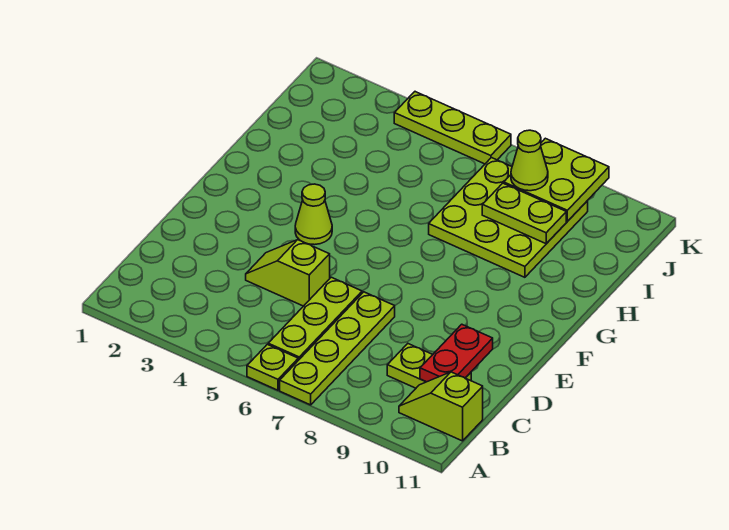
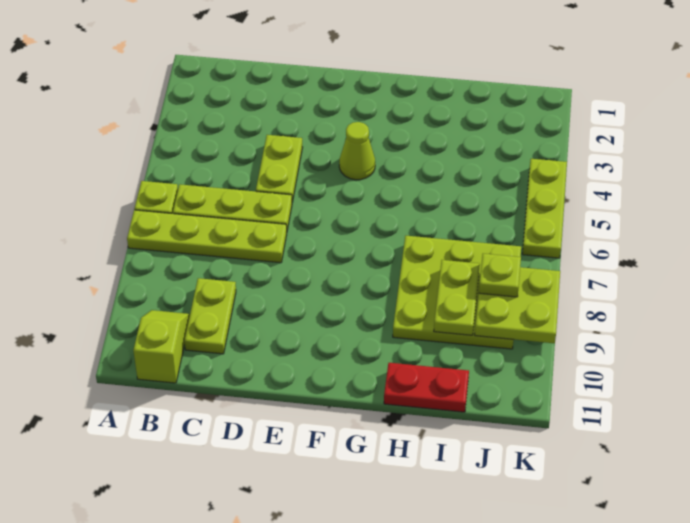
red plate C10:D10 level 2 -> red plate H11:I11 level 1
lime slope D4:D5 level 1 top 5 -> lime plate D4:D5 level 1
lime cone J8 level 3 -> lime plate J8 level 3

